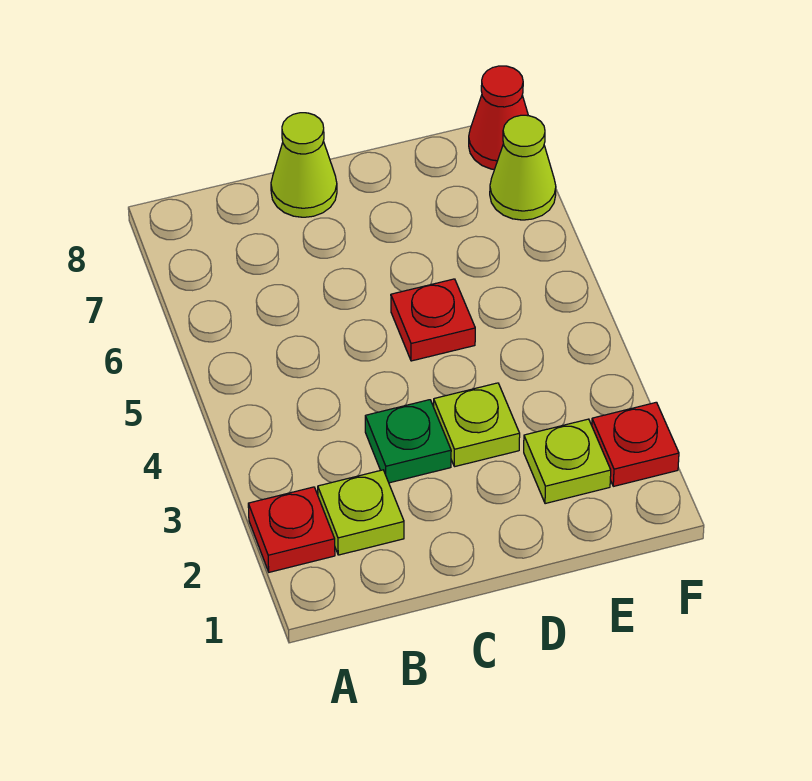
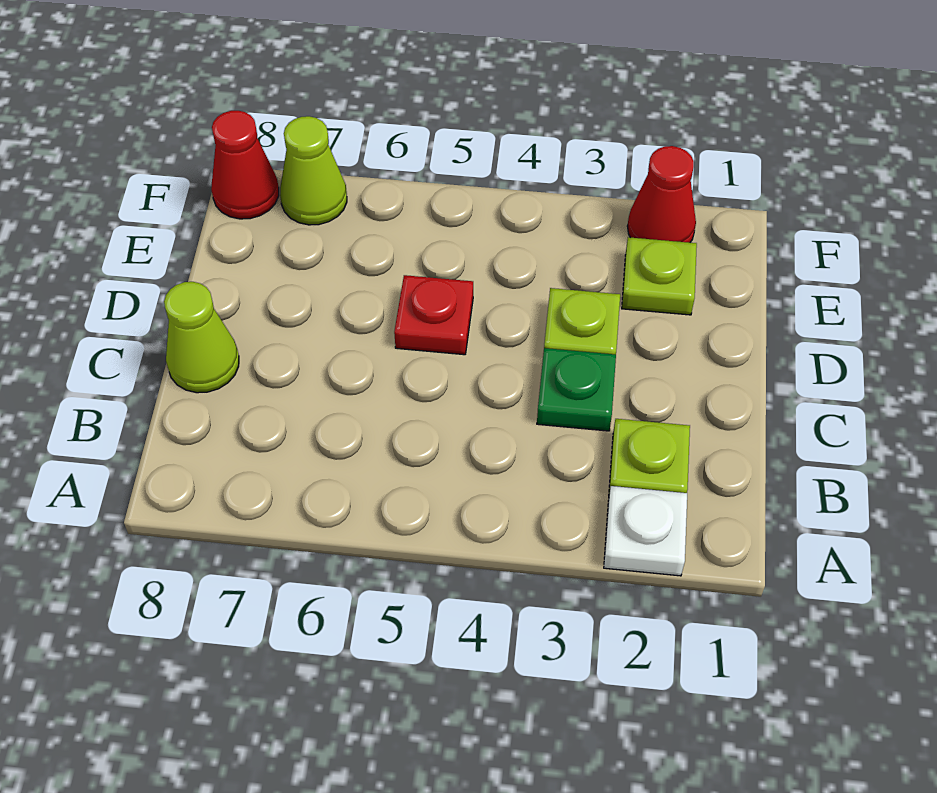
red plate A2 level 1 -> white plate A2 level 1
red plate F2 level 1 -> red cone F2 level 1

